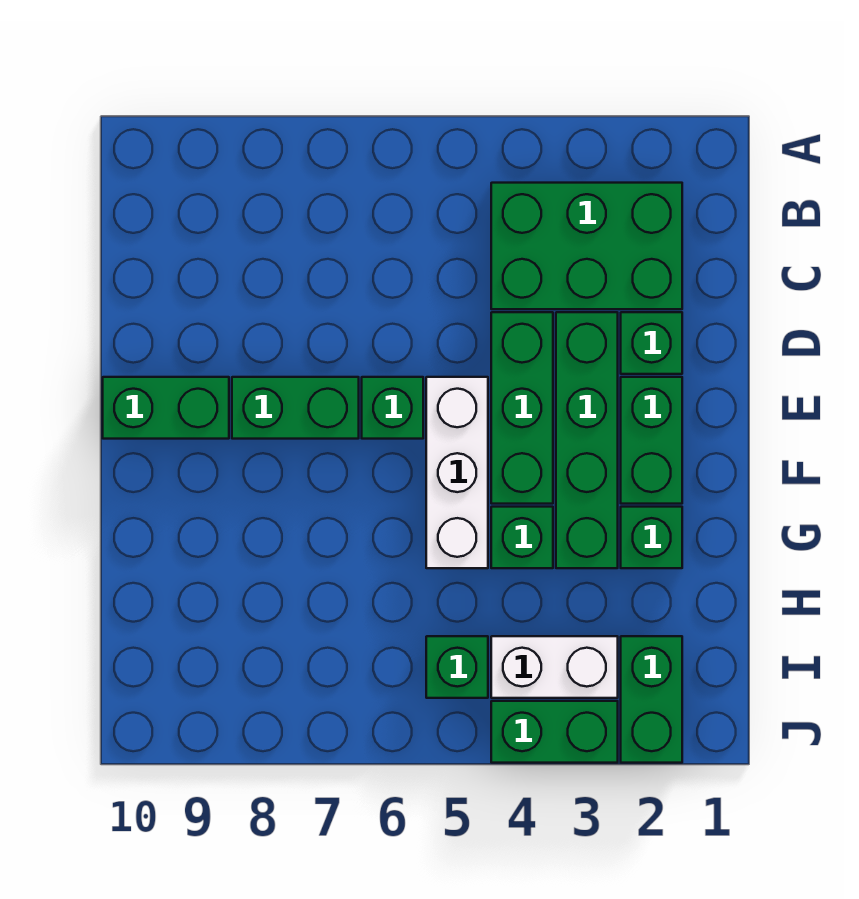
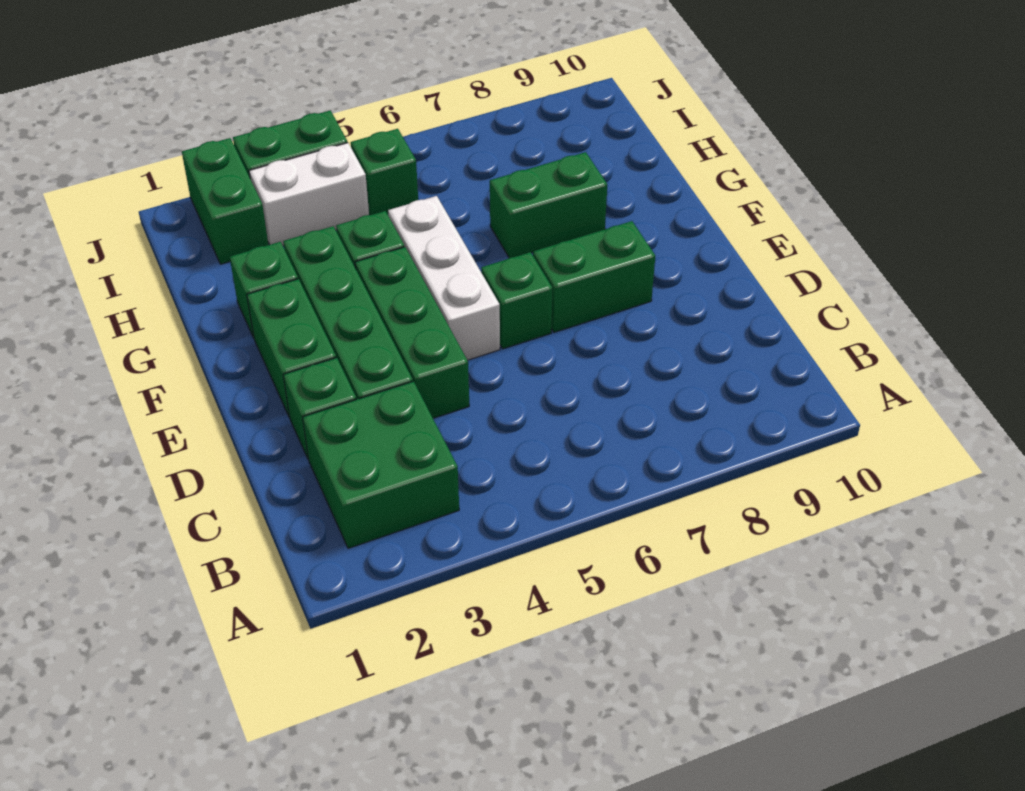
green brick B2:C4 level 1 -> green brick B2:C3 level 1
green brick E9:E10 level 1 -> green brick G7:G8 level 1

